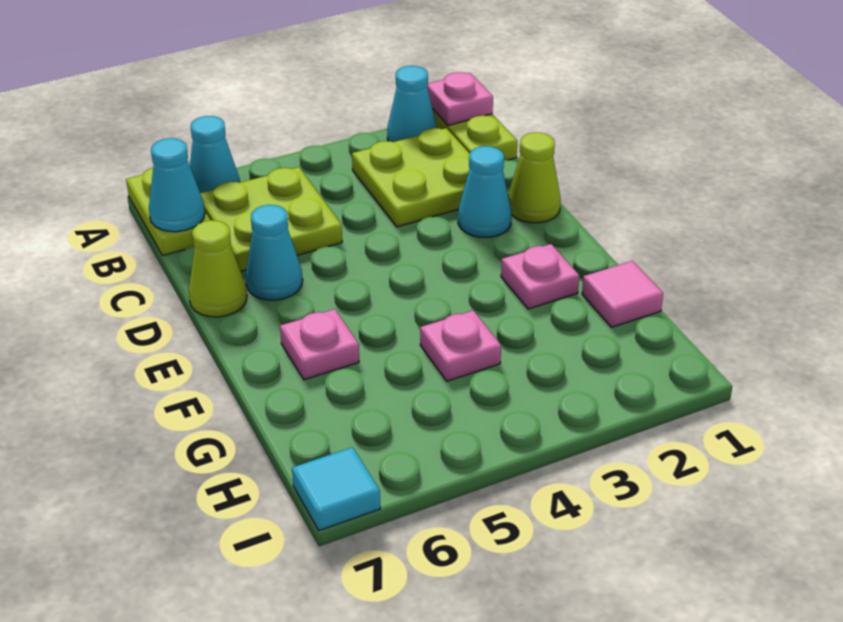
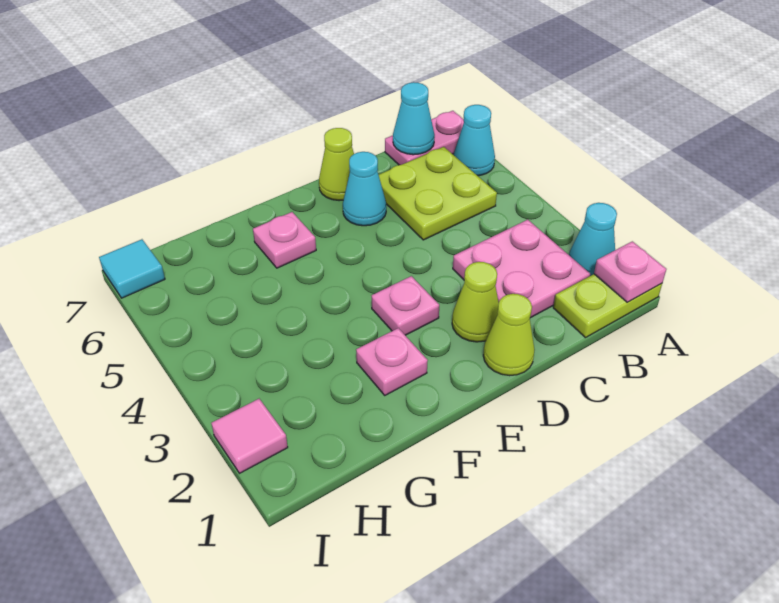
lime plate A7:B7 level 1 -> pink plate A7:B7 level 1
lime plate B2:C3 level 1 -> pink plate B2:C3 level 1
cyan cone D2 level 1 -> lime cone D2 level 1
pink tile G1 level 1 -> pink tile I2 level 1
pink plate G4 level 1 -> pink plate E3 level 1

